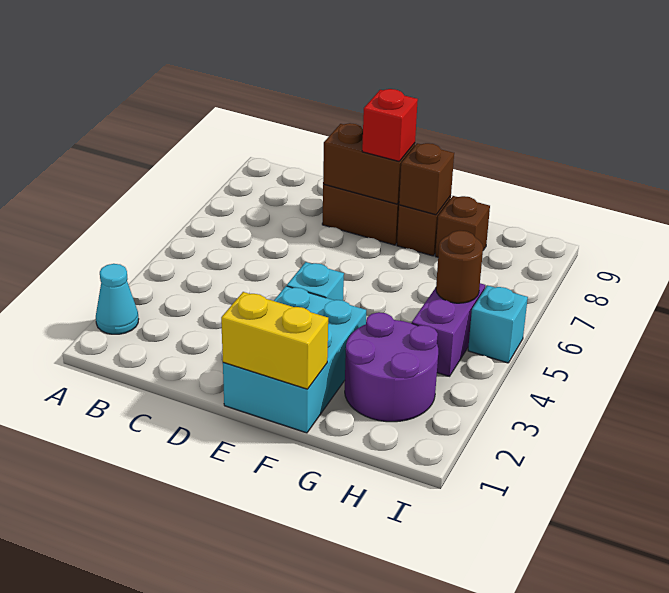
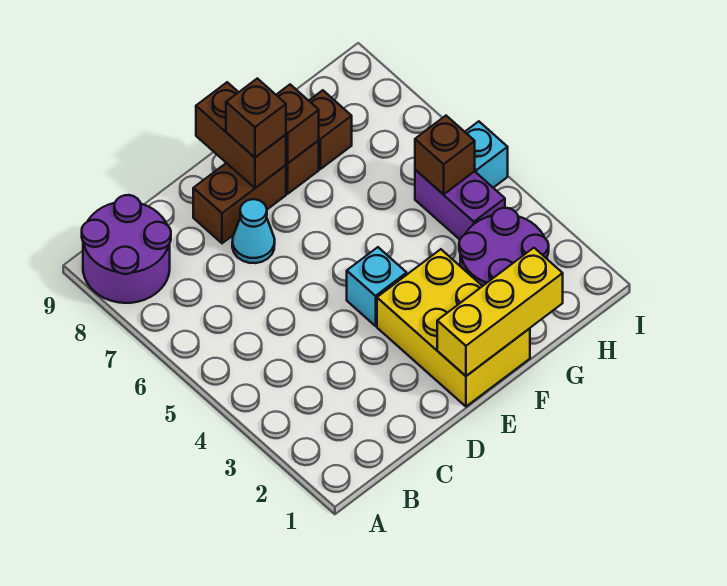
cyan cone A2 level 1 -> cyan cone D7 level 1
none -> purple round brick A8:B9 level 1
brown brick D8:E8 level 2 -> brown brick E8:E9 level 2
cyan brick E1:F3 level 1 -> yellow brick E1:F3 level 1
yellow brick E1:F1 level 2 -> yellow brick E1:G1 level 2
red brick E8 level 3 -> brown brick E8 level 3
brown round brick H5 level 2 -> brown brick H5 level 2

